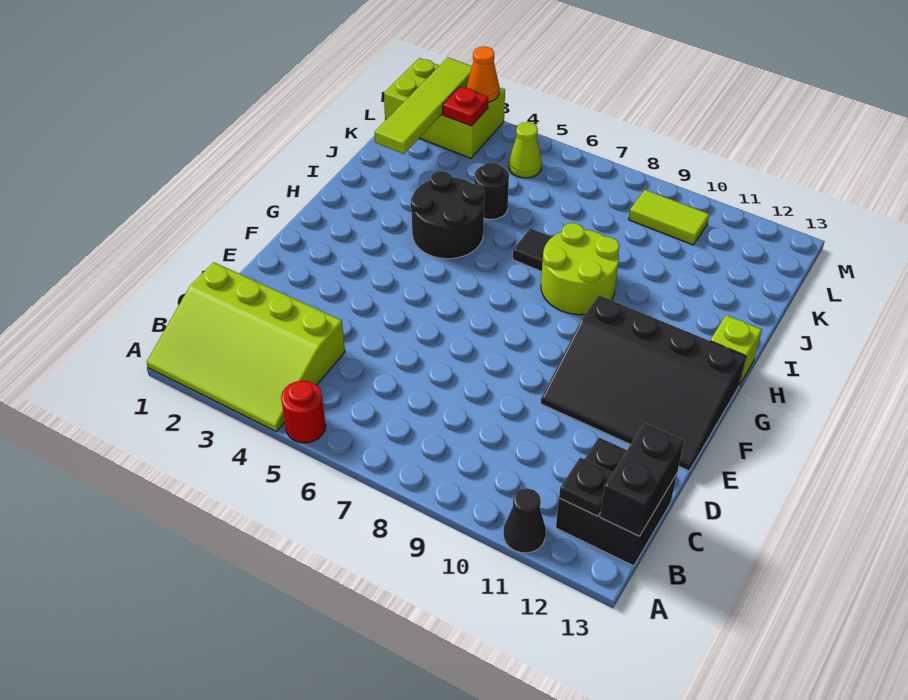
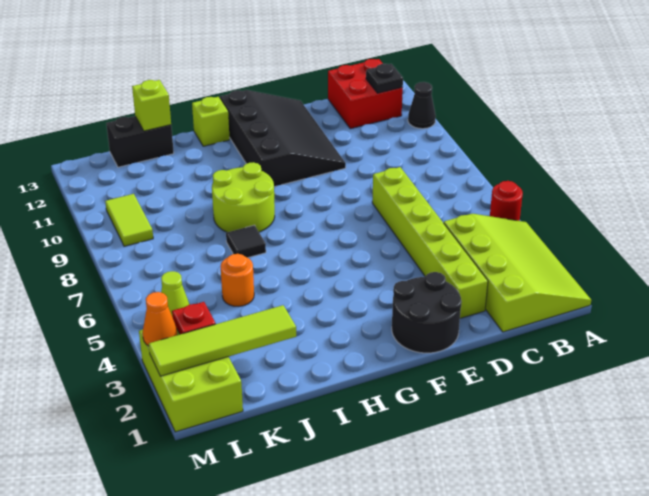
black brick B12:C13 level 1 -> red brick B12:C13 level 1
black brick B13:C13 level 2 -> black brick J13:K13 level 1
none -> lime brick D2:D7 level 1
black round brick H4:I5 level 1 -> black round brick E1:F2 level 1
black round brick J5 level 1 -> orange round brick J5 level 1
none -> lime brick J13 level 2

